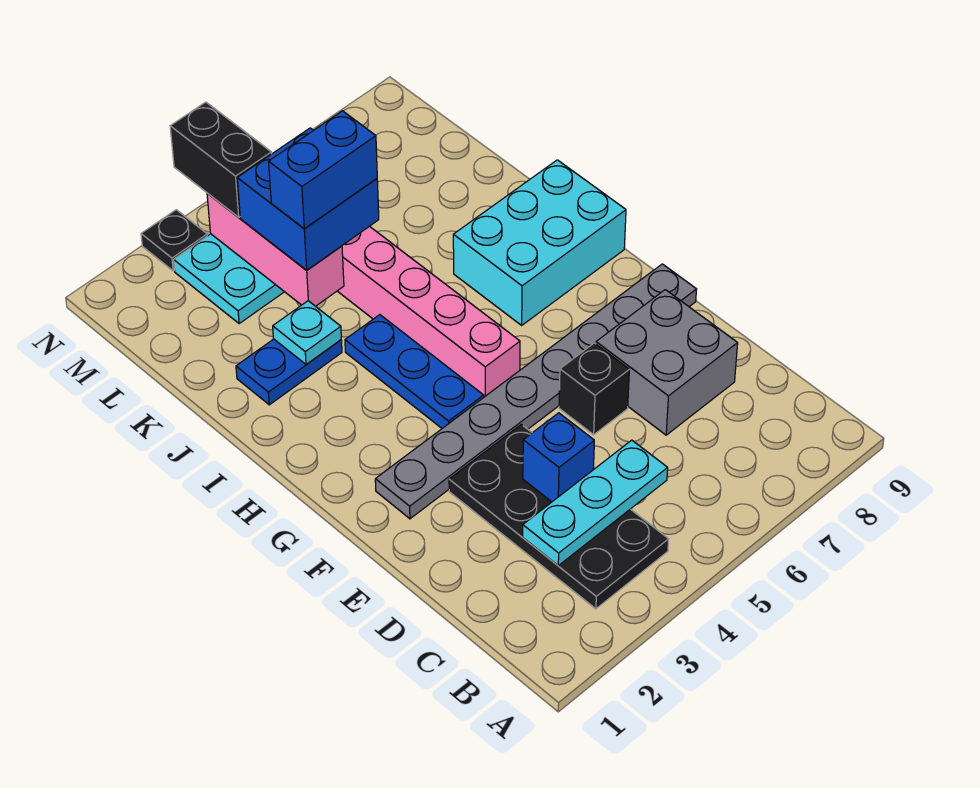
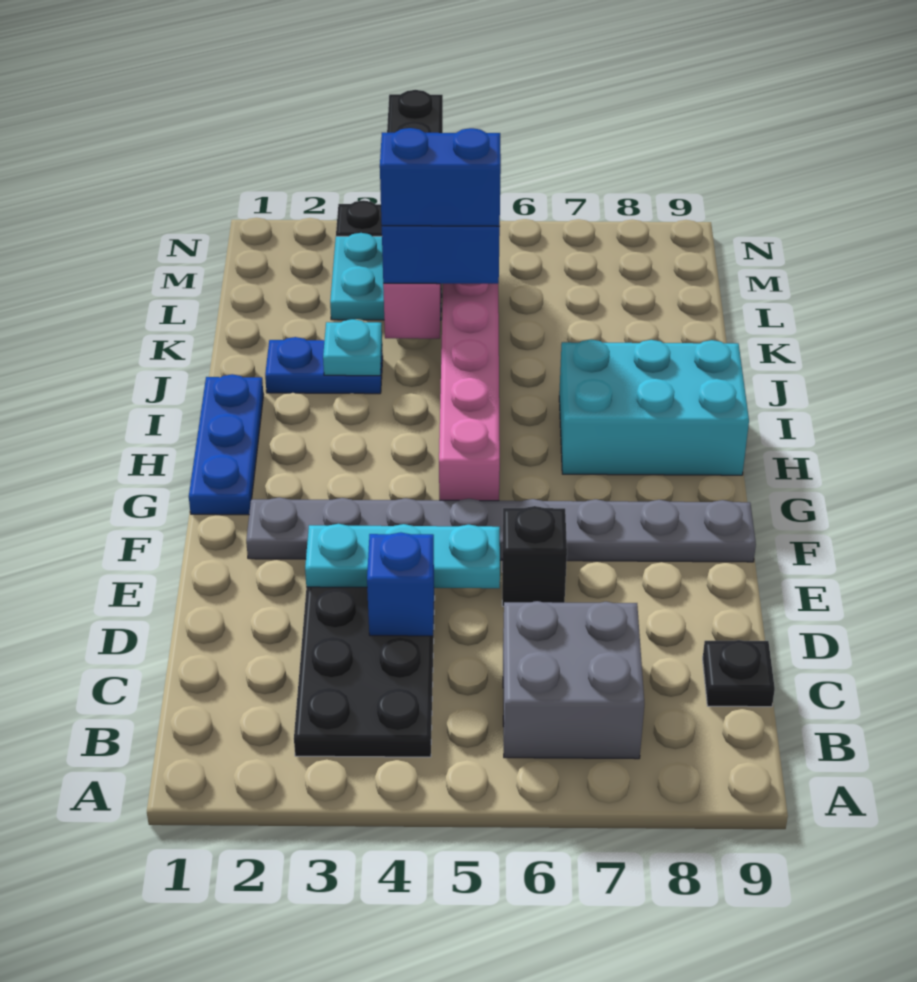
cyan plate C3:C5 level 2 -> cyan plate E3:E5 level 2
none -> black plate C9 level 1
grey brick D7:E8 level 1 -> grey brick B6:C7 level 1
blue plate G4:I4 level 1 -> blue plate G1:I1 level 1

